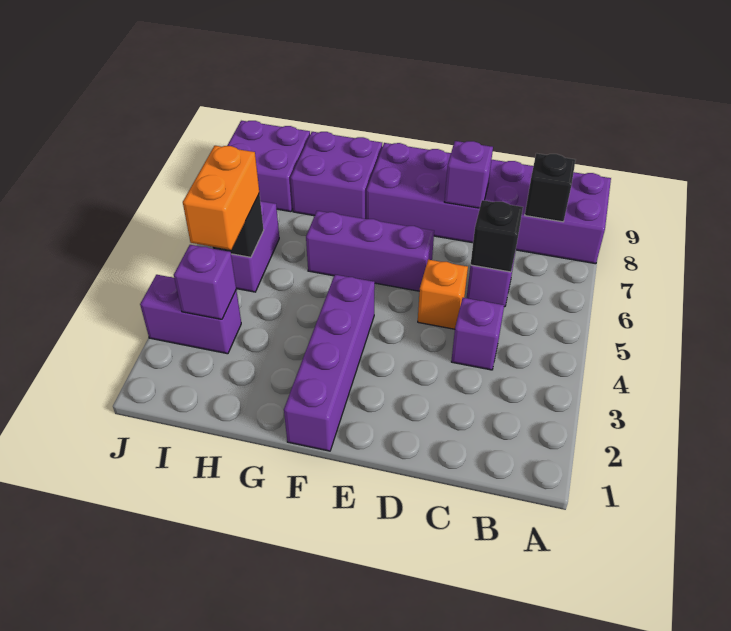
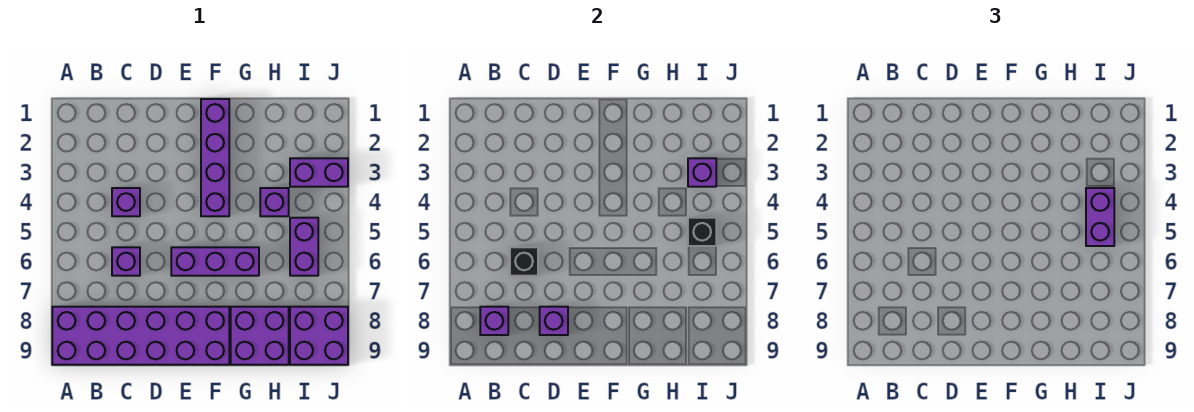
black brick B8 level 2 -> purple brick B8 level 2
orange brick D5 level 1 -> none
none -> purple brick H4 level 1
orange brick I4:I5 level 3 -> purple brick I4:I5 level 3

